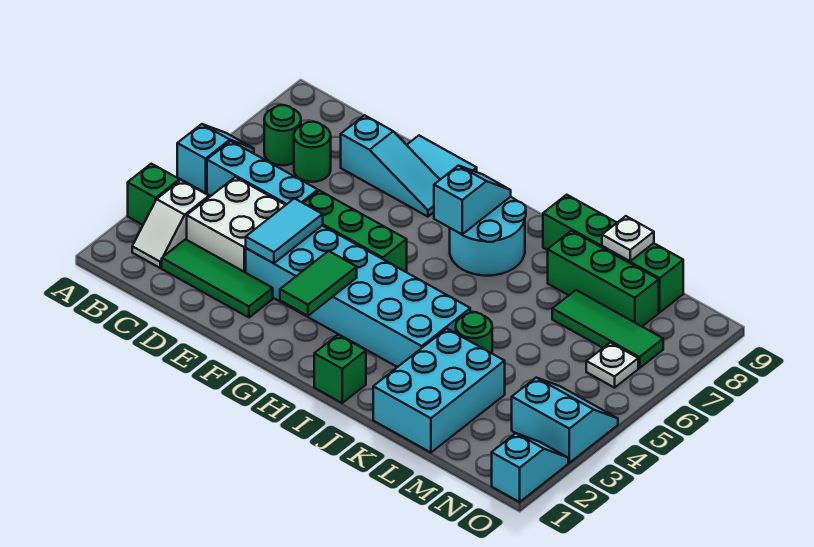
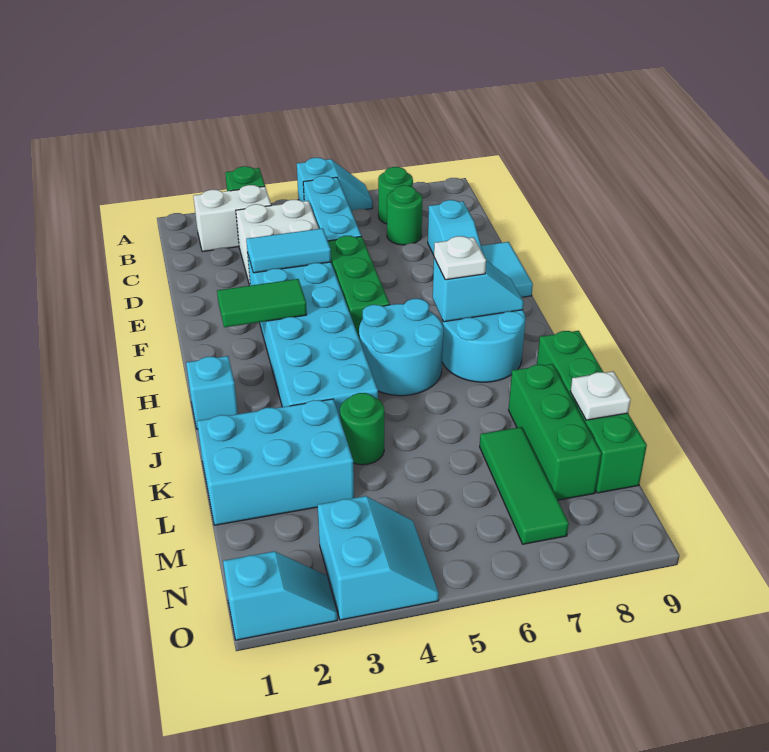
white slope B2:B3 level 1 top 3 -> white brick B2:B3 level 1
green tile C2:E2 level 1 -> none
none -> cyan round brick H5:I6 level 1
green brick I1 level 1 -> cyan brick I1 level 1
white plate N6 level 1 -> white plate H7 level 3

